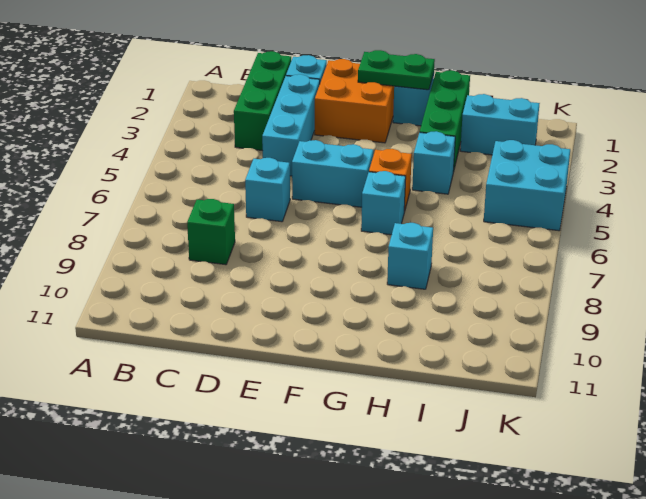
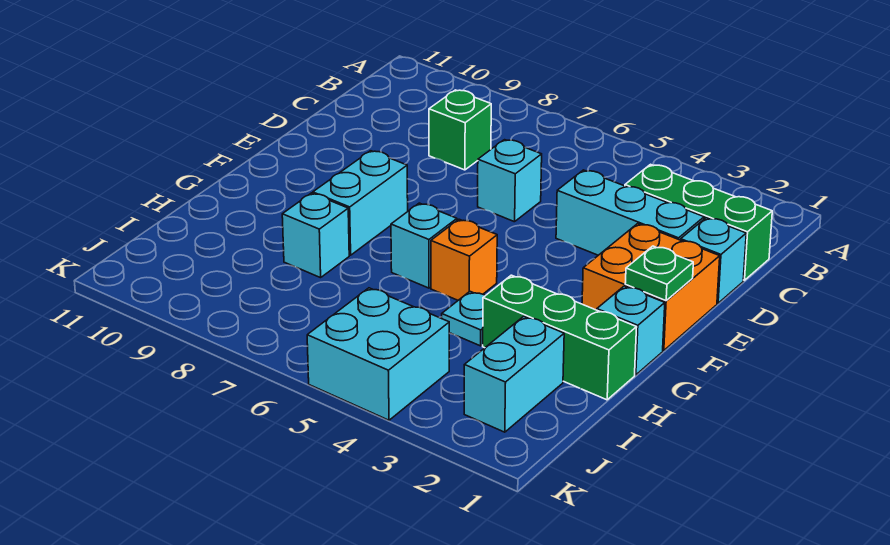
cyan brick E5:F5 level 1 -> cyan brick F8:G8 level 1
green plate F1:G1 level 2 -> green plate F1 level 2
cyan brick H4 level 1 -> cyan plate H4 level 1

